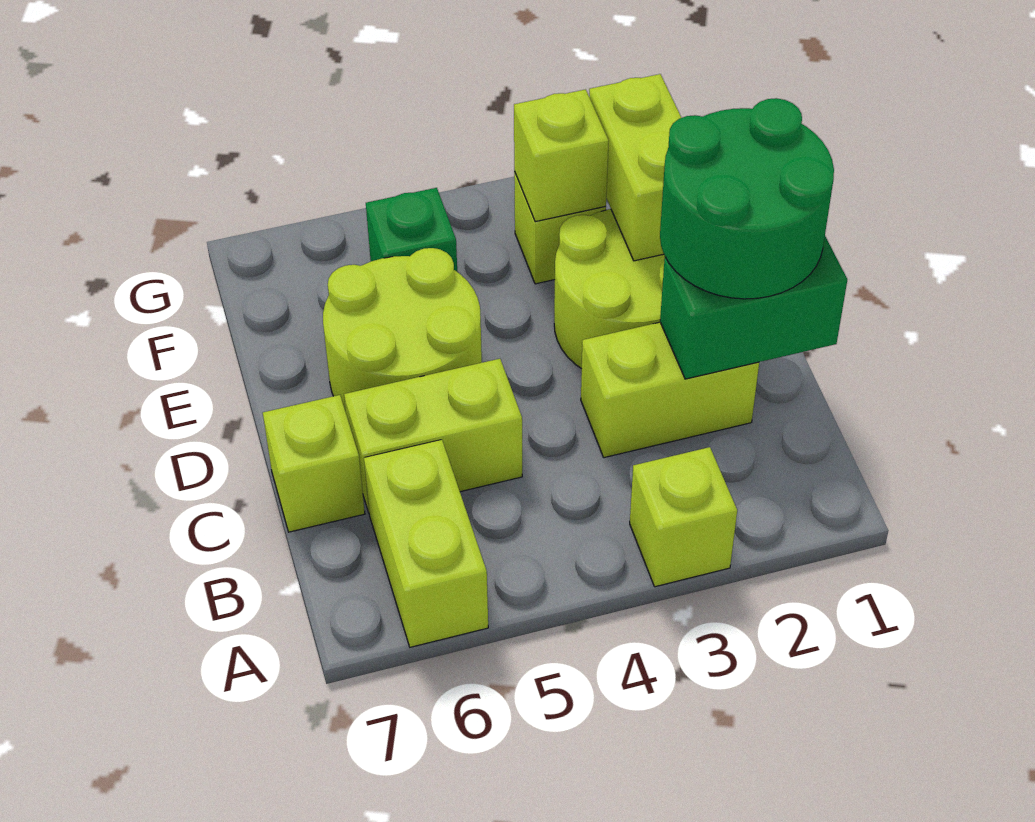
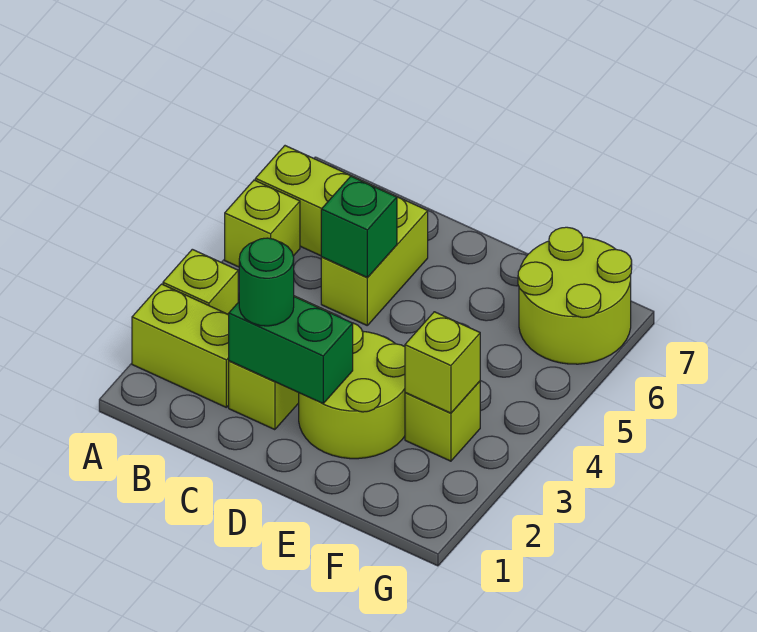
green brick C1:C2 level 2 -> green brick C2:D2 level 2
green round brick C1:D2 level 3 -> green round brick C2 level 3
lime brick C7 level 1 -> lime brick A5 level 1
lime round brick D5:E6 level 1 -> lime round brick F6:G7 level 1
lime brick E2:F2 level 2 -> lime brick A2:B2 level 1
green brick F5 level 1 -> green brick C5 level 2

